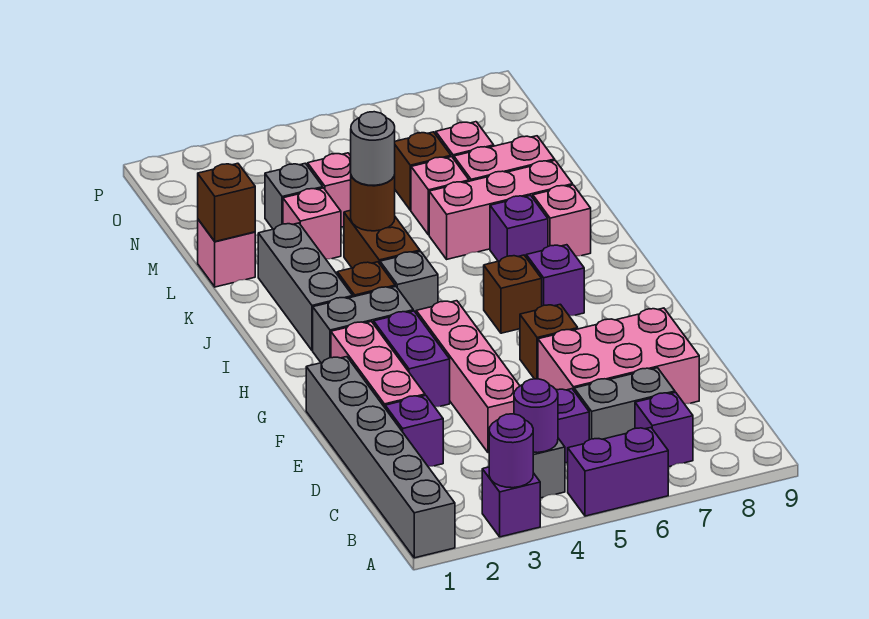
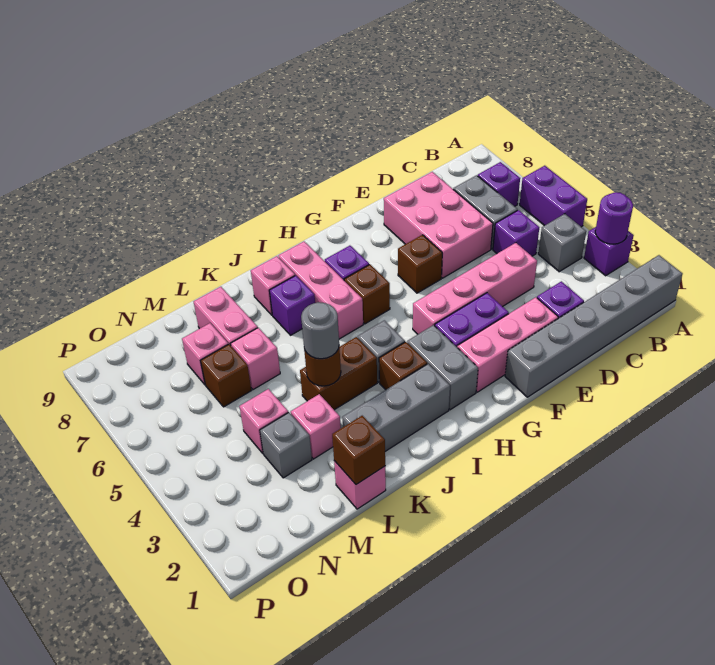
purple round brick B4 level 2 -> none
pink brick K6:K8 level 1 -> pink brick I6:I8 level 1

